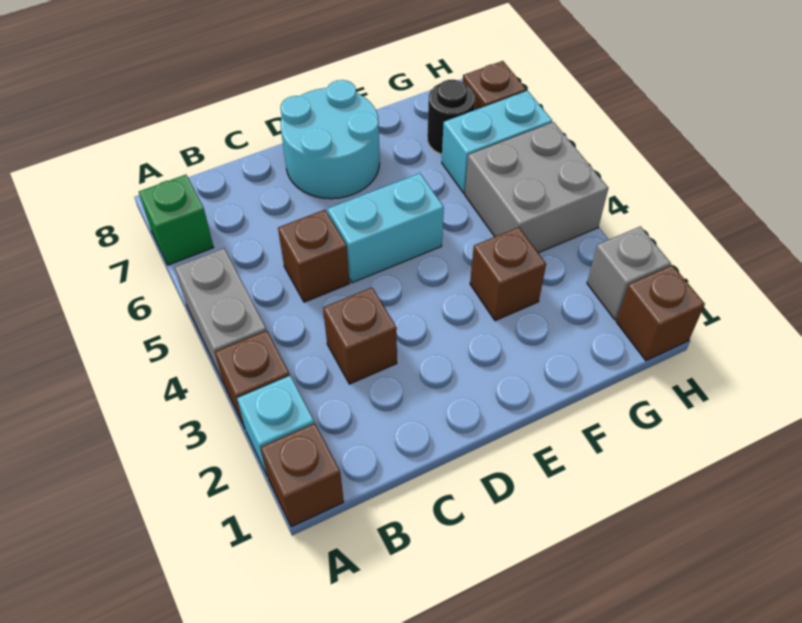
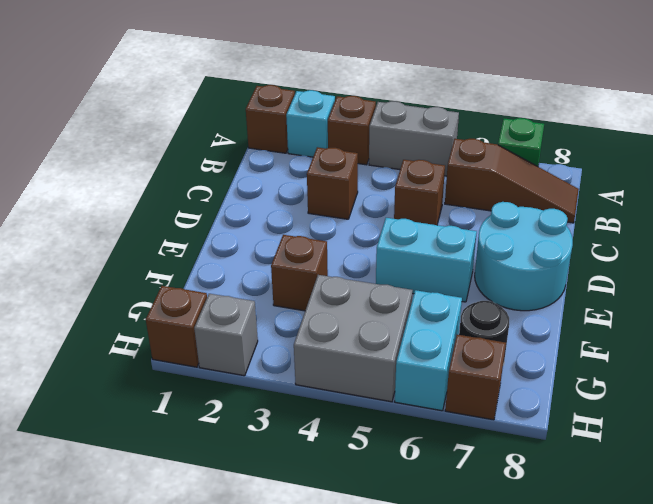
none -> brown slope B6:B8 level 1 top 6
cyan brick D5:E5 level 1 -> cyan brick E5:E6 level 1

